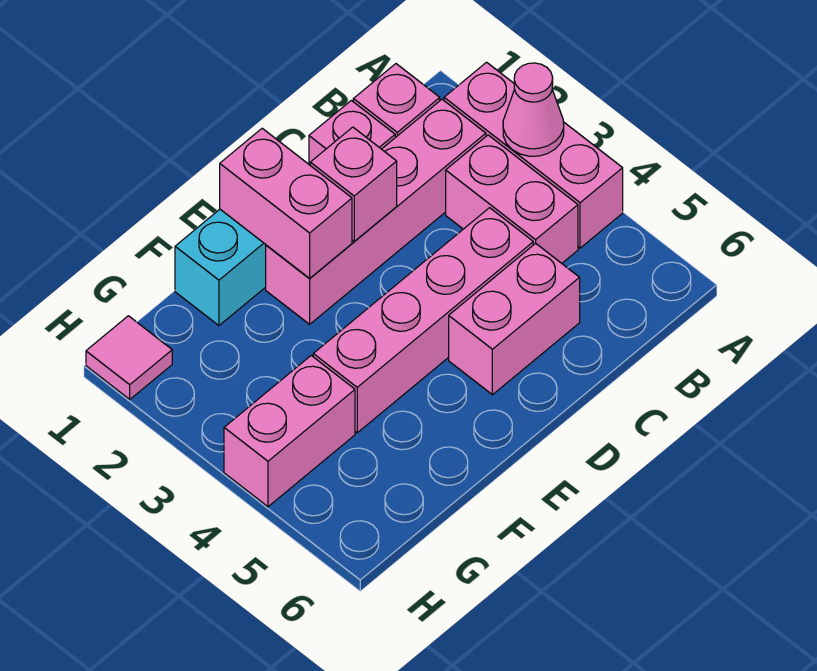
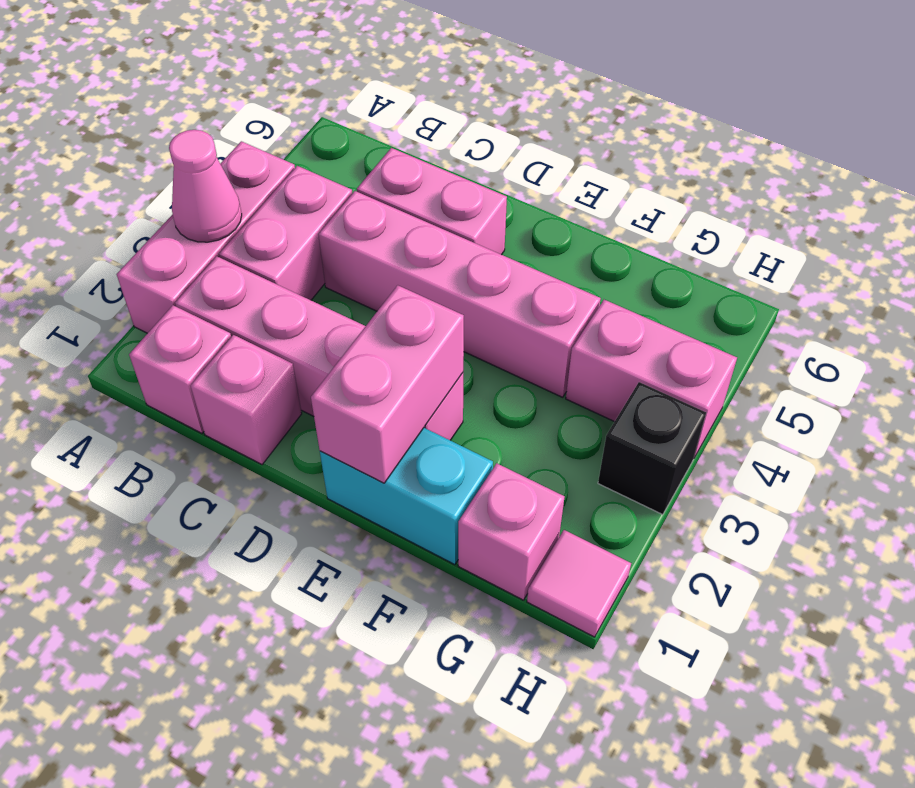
pink brick D2 level 2 -> pink brick G1 level 1
none -> black brick H3 level 1

